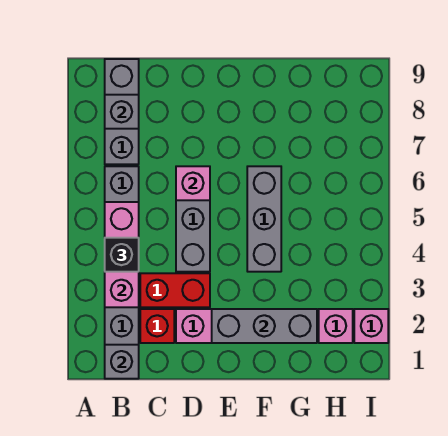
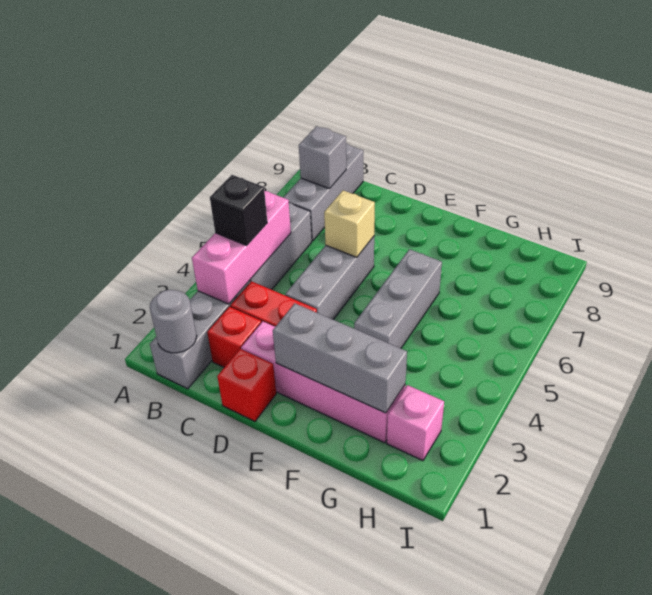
grey brick B1 level 2 -> grey round brick B1 level 2
none -> red brick D1 level 1
pink brick D6 level 2 -> tan brick D6 level 2
pink brick I2 level 1 -> none

